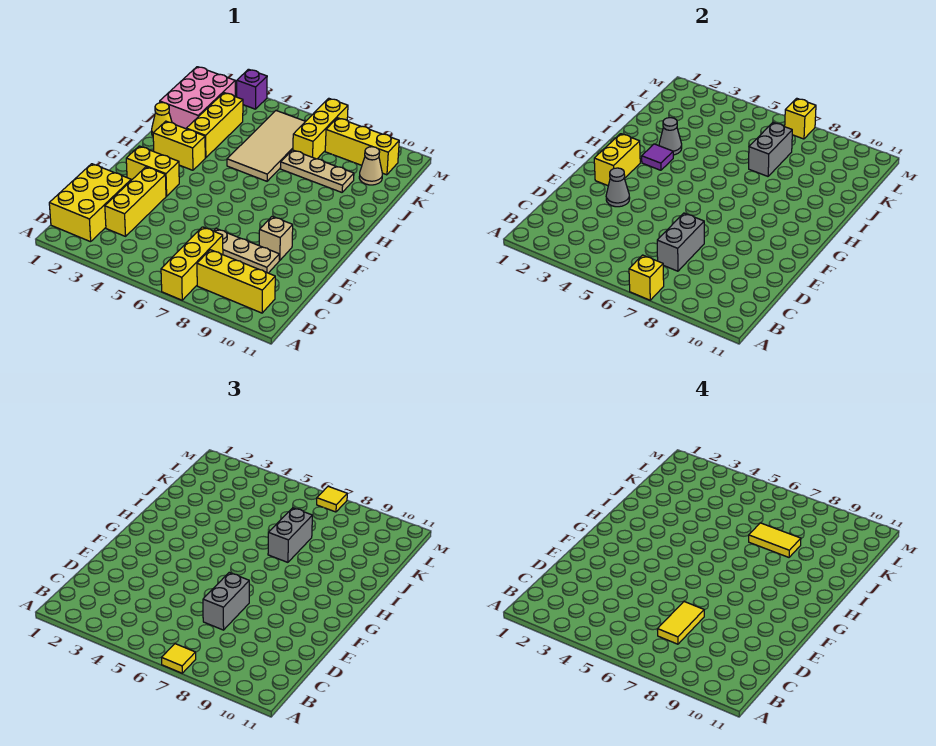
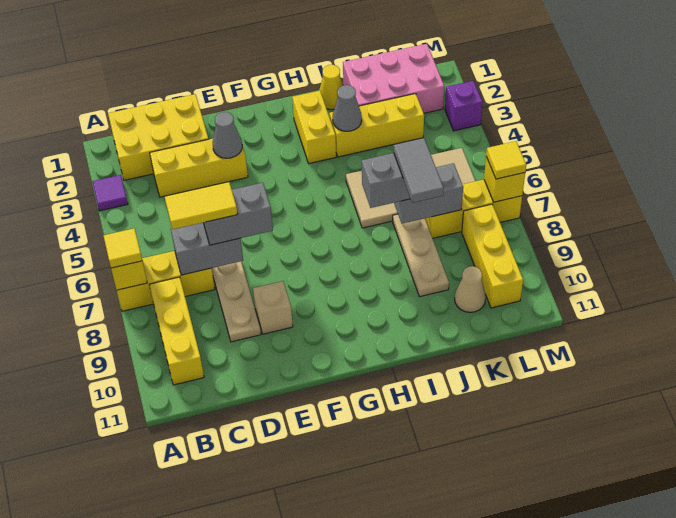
yellow brick F2:F3 level 1 -> none
yellow brick F2:G2 level 2 -> none
purple tile H3 level 2 -> purple tile A3 level 1
yellow tile J7:J8 level 4 -> grey tile J7:J8 level 4

